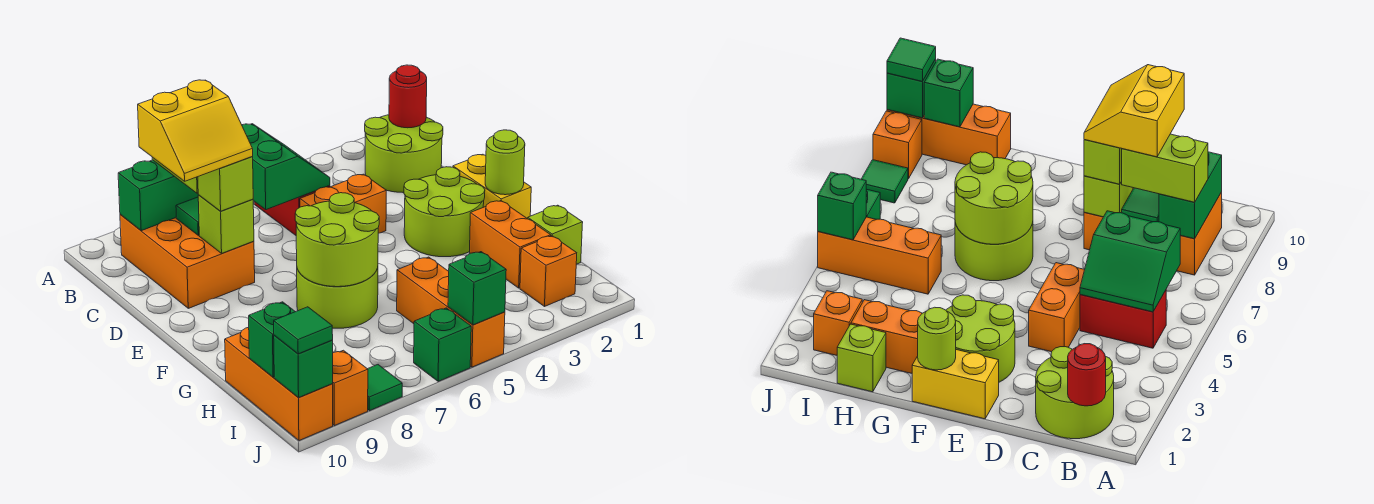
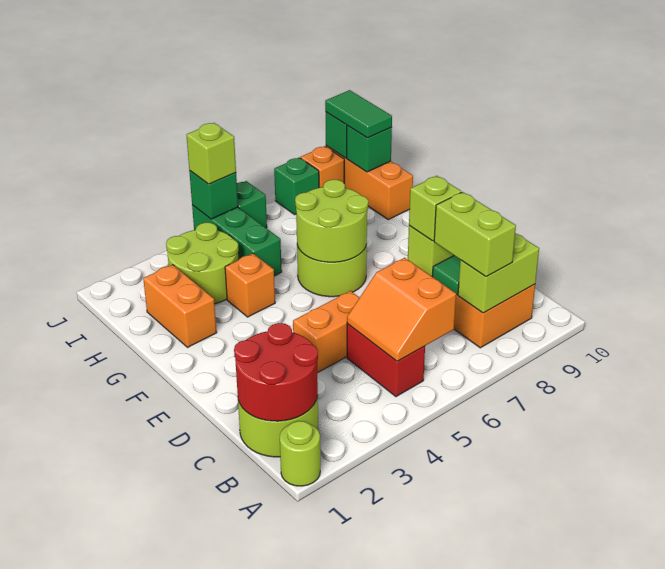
red round brick B1 level 2 -> red round brick B1:C2 level 2
green slope B5:C6 level 2 top 6 -> orange slope B5:C6 level 2 top 6
green brick B8:B9 level 2 -> lime brick B8:B9 level 2
yellow slope C8:D9 level 4 top C -> none
yellow brick E1:F1 level 1 -> none
lime round brick E2:F3 level 1 -> lime round brick H3:I4 level 1
lime round brick F1 level 2 -> lime round brick A1 level 1
lime brick H1 level 1 -> lime brick J5 level 3
orange brick H5:J5 level 1 -> green brick H5:J5 level 1
orange brick I2 level 1 -> orange brick G4 level 1
green tile J8 level 1 -> green brick J8 level 1
green tile J10 level 3 -> green tile I10:J10 level 3

